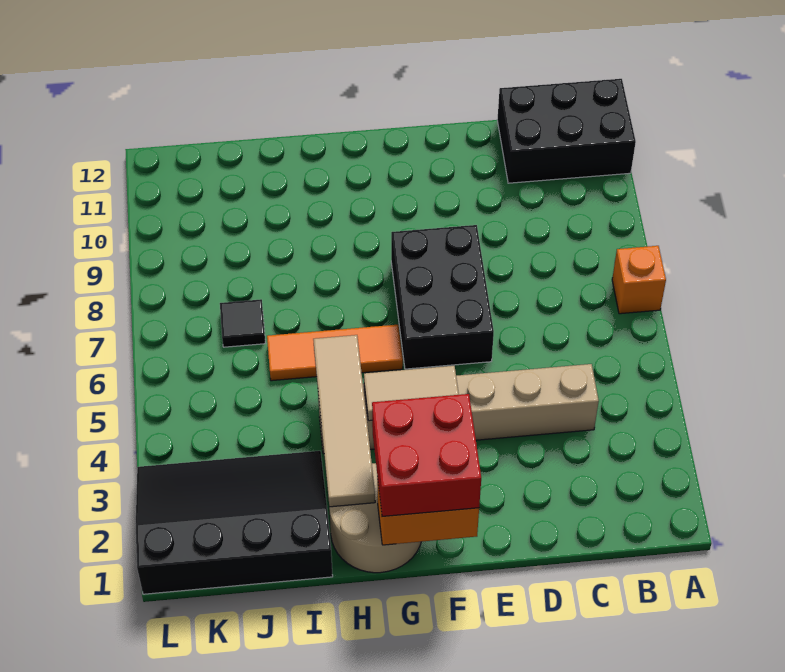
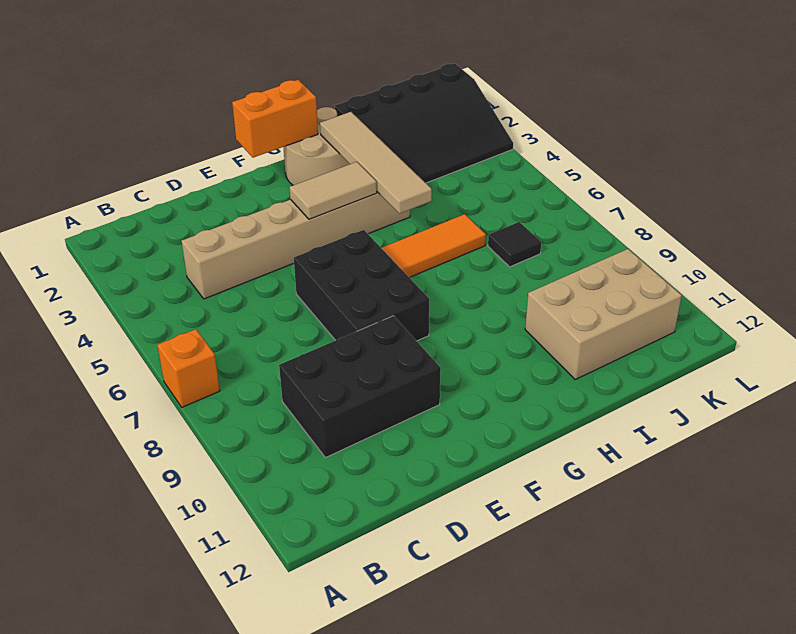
black brick A11:C12 level 1 -> black brick C9:E10 level 1
red brick F1:G2 level 3 -> none
none -> tan brick I10:K11 level 1

